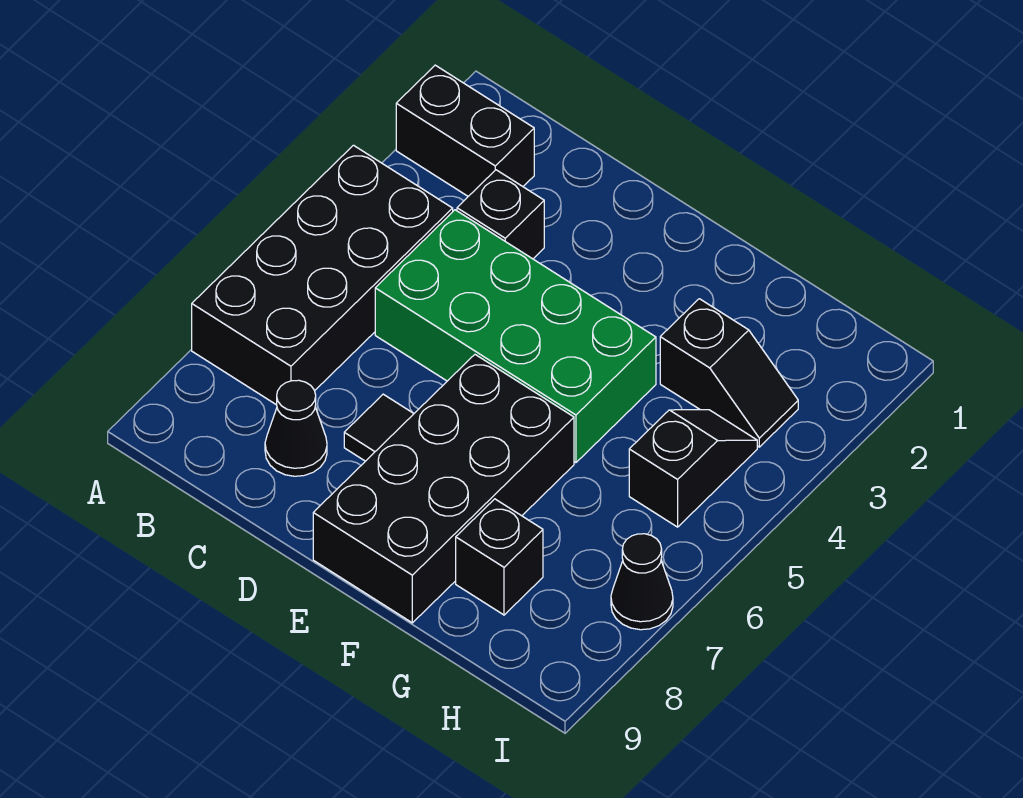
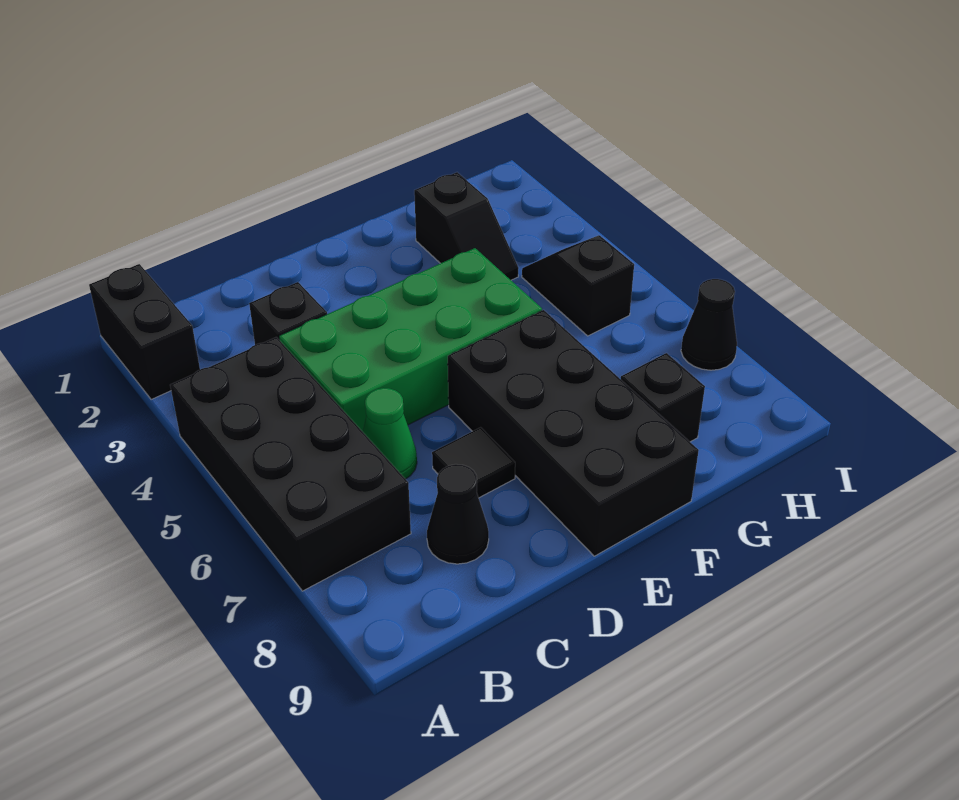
black brick A2:B2 level 1 -> black brick A1:A2 level 1
none -> green cone C6 level 1
black slope G3:H3 level 1 top G -> black slope G2:G3 level 1 top 2

